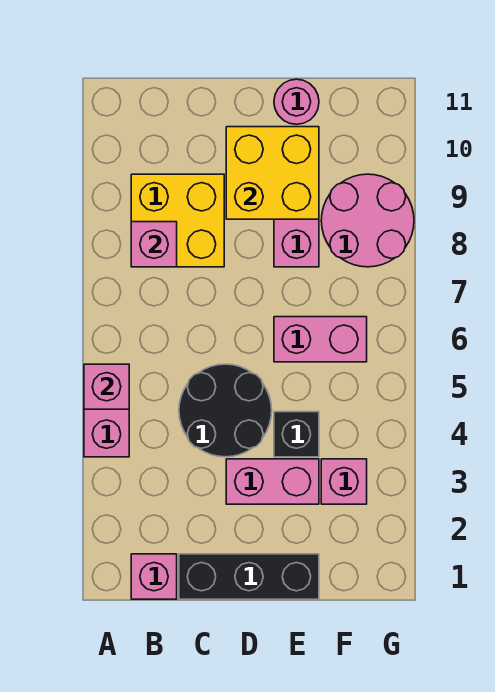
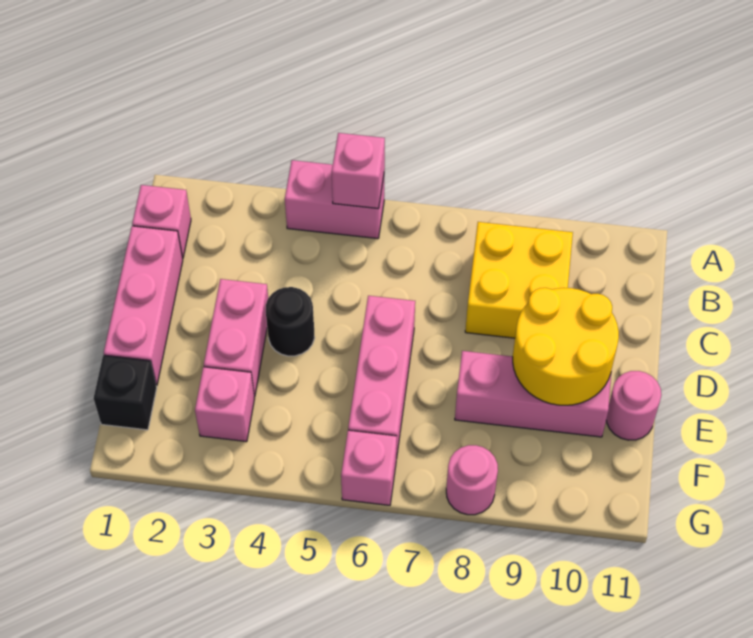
pink brick B8 level 2 -> pink brick G6 level 1
black brick C1:E1 level 1 -> pink brick C1:E1 level 1
black round brick C4:D5 level 1 -> black round brick D4 level 1
yellow brick D9:E10 level 2 -> yellow round brick D9:E10 level 2
black brick E4 level 1 -> black brick F1 level 1
pink brick E6:F6 level 1 -> pink brick D6:F6 level 1
pink round brick F8:G9 level 1 -> pink round brick G8 level 1

